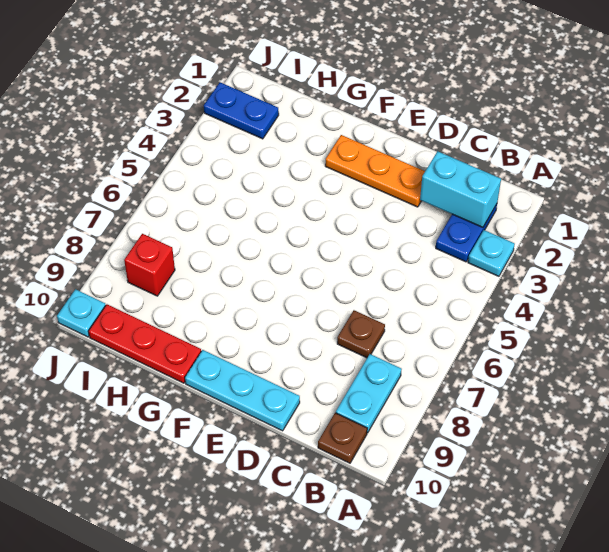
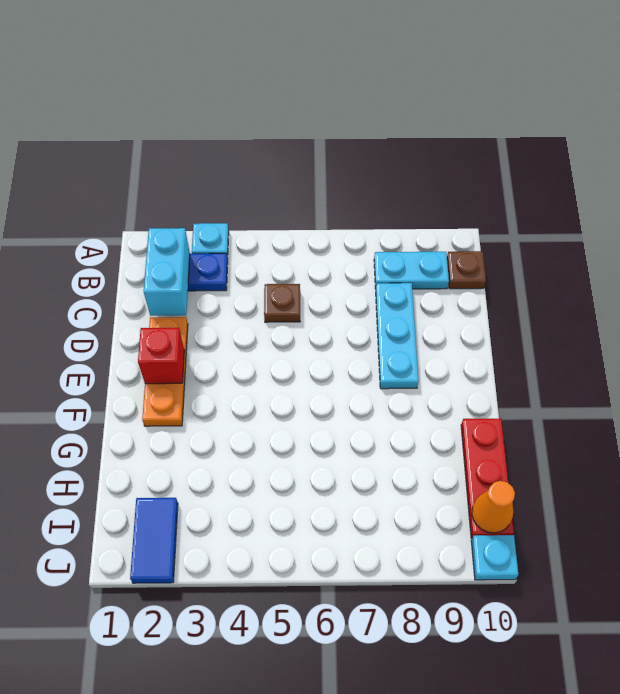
brown plate C7 level 1 -> brown plate C5 level 1
cyan plate D10:F10 level 1 -> cyan plate C8:E8 level 1
blue plate I2:J2 level 1 -> blue tile I2:J2 level 1
red brick I8 level 1 -> red brick E2 level 2
none -> orange cone I10 level 2

